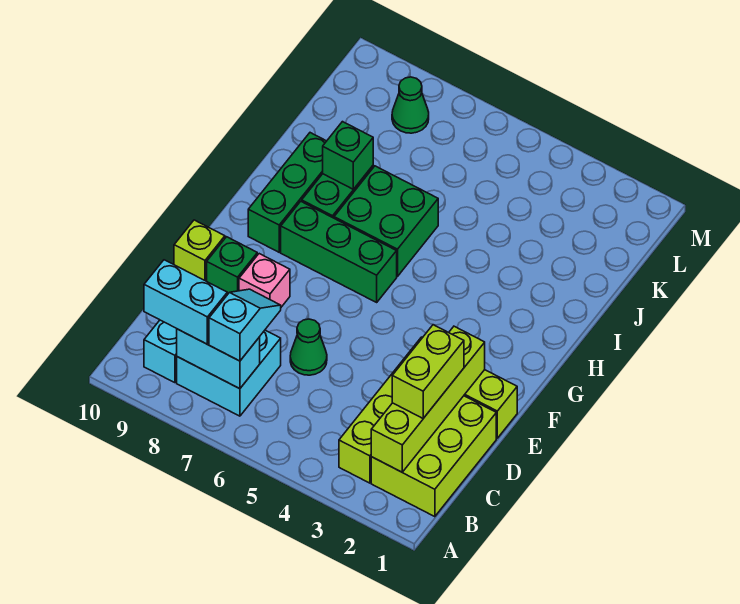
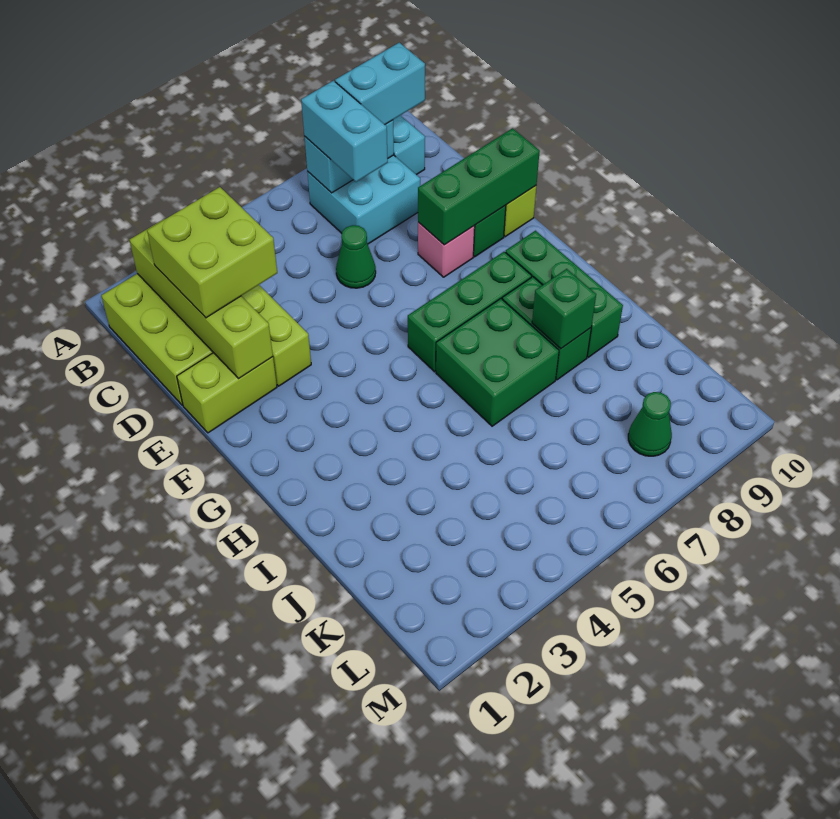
cyan slope B7:C7 level 3 top B -> cyan brick B7:C7 level 3
lime brick C2:D2 level 3 -> lime brick C2:D3 level 3
none -> green brick E8:E10 level 2

